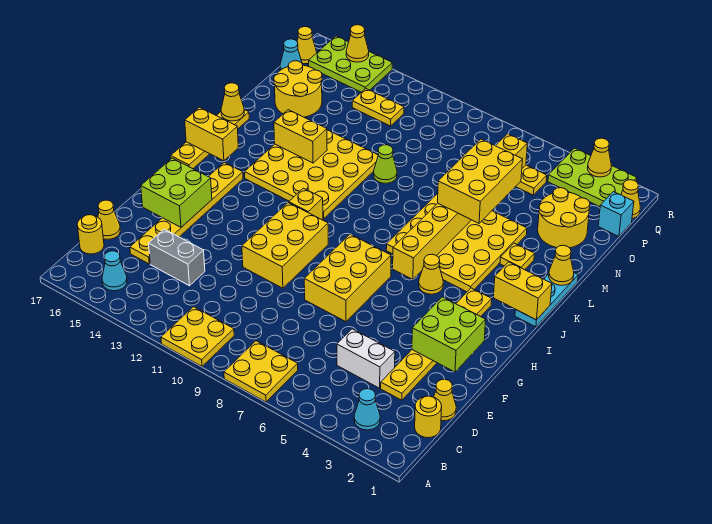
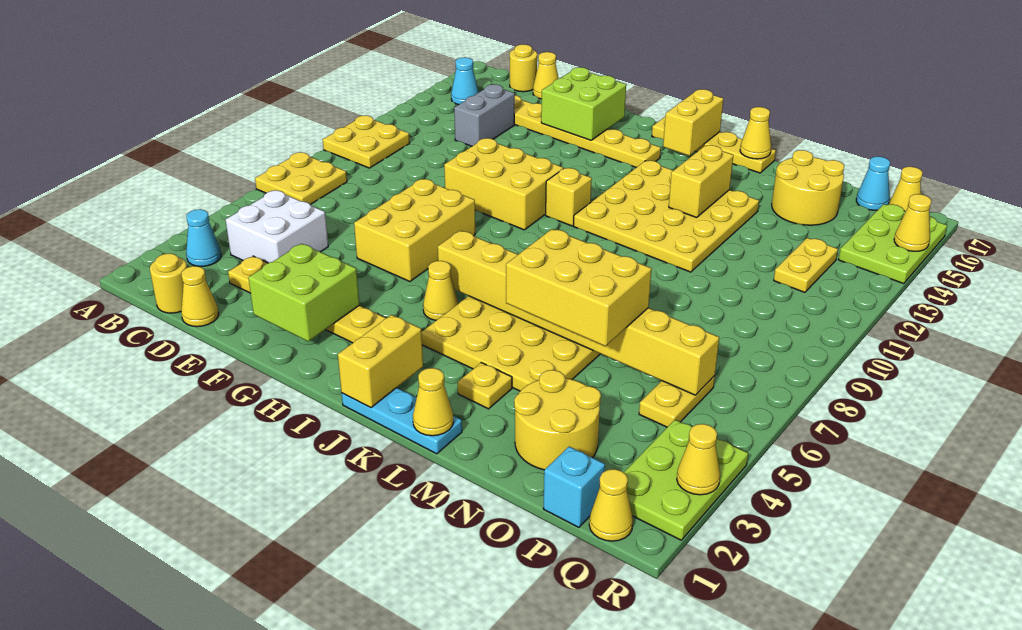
white brick D4:D5 level 1 -> white brick C4:D5 level 1
yellow brick F7:H8 level 1 -> yellow brick F6:G8 level 1
lime cone M10 level 1 -> none

